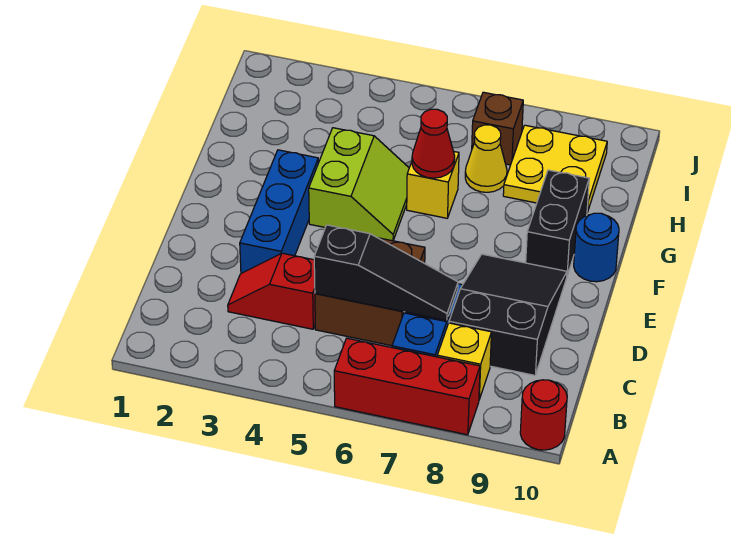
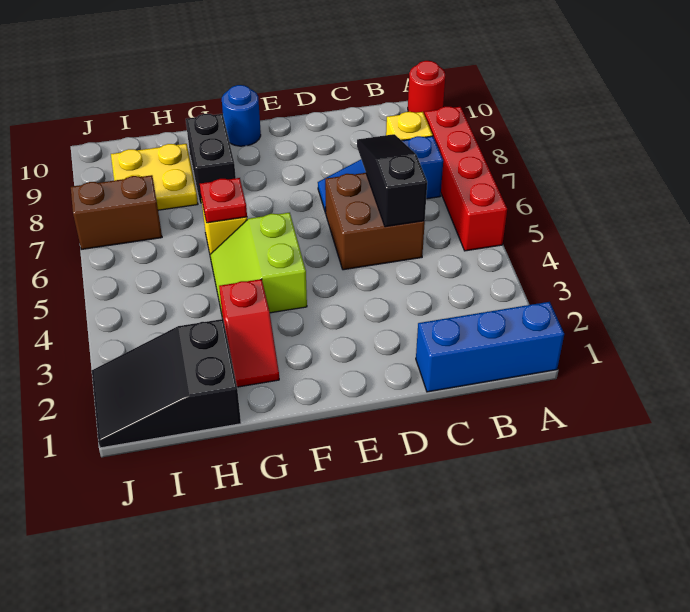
red brick A6:A8 level 1 -> red brick A5:A8 level 1
red slope C3:C4 level 1 top 4 -> red slope G2:G3 level 1 top 3
black slope C8:E9 level 1 top C -> black slope H1:J2 level 1 top H
blue brick D3:F3 level 1 -> blue brick A1:C1 level 1
lime slope F4:G5 level 1 top 4 -> lime slope F4:G5 level 1 top F
black brick F9:G9 level 1 -> black brick G8:G9 level 1
red cone G6 level 2 -> red plate G6 level 2
yellow cone H7 level 1 -> none
brown brick I7 level 1 -> brown brick I7:J7 level 1

